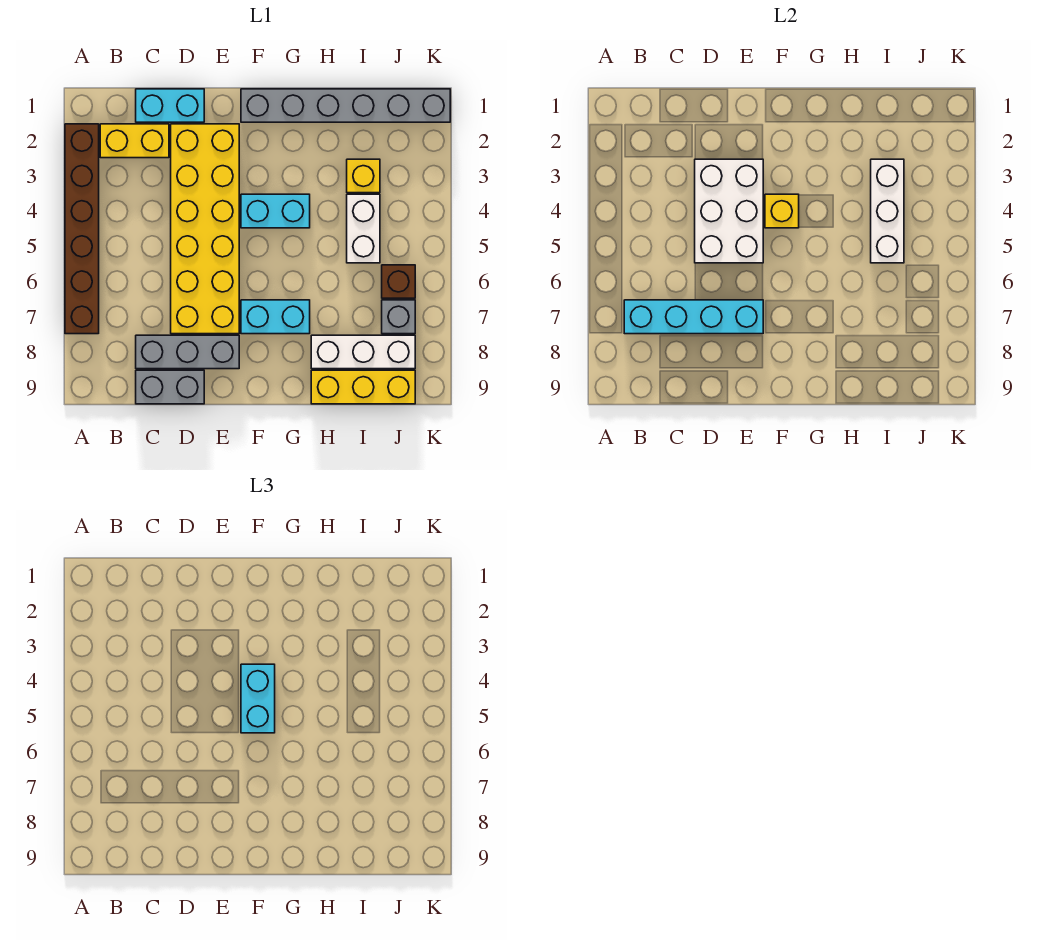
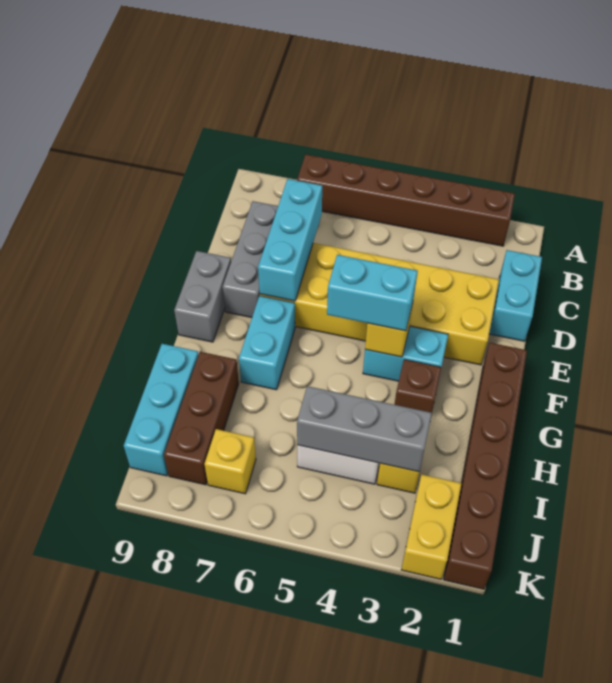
yellow brick B2:C2 level 1 -> yellow brick J2:K2 level 1
cyan brick B7:E7 level 2 -> cyan brick C7:E7 level 2
grey brick C9:D9 level 1 -> grey brick E9:F9 level 1
white brick D3:E5 level 2 -> none
grey brick F1:K1 level 1 -> brown brick F1:K1 level 1
cyan brick F4:G4 level 1 -> cyan brick F3:F4 level 1
white brick H8:J8 level 1 -> brown brick H8:J8 level 1
yellow brick H9:J9 level 1 -> cyan brick H9:J9 level 1
white brick I3:I5 level 2 -> grey brick I3:I5 level 2
brown brick J6 level 1 -> brown brick G3 level 1
grey brick J7 level 1 -> yellow brick J7 level 1

